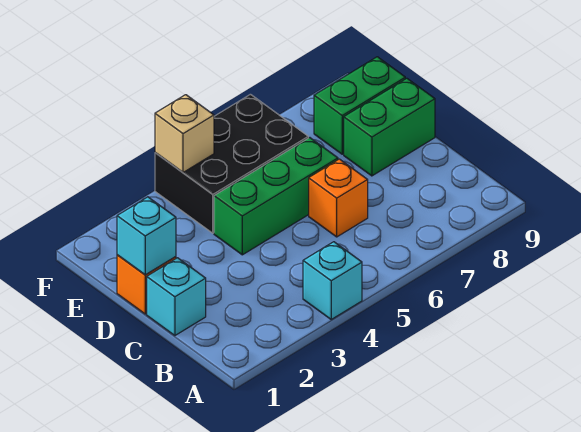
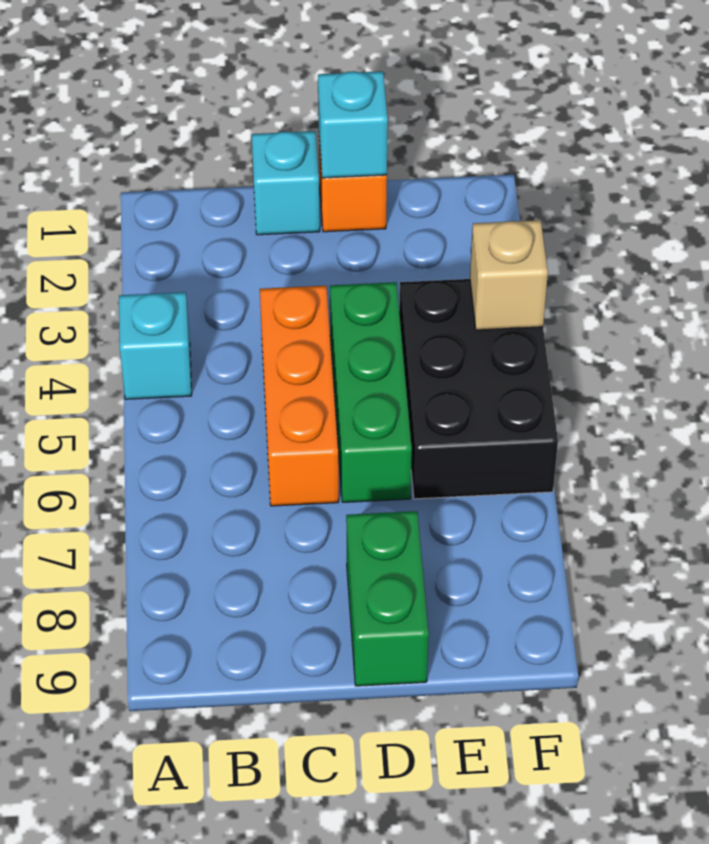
orange brick C6 level 1 -> orange brick C4:C6 level 1
green brick E8:E9 level 1 -> none

